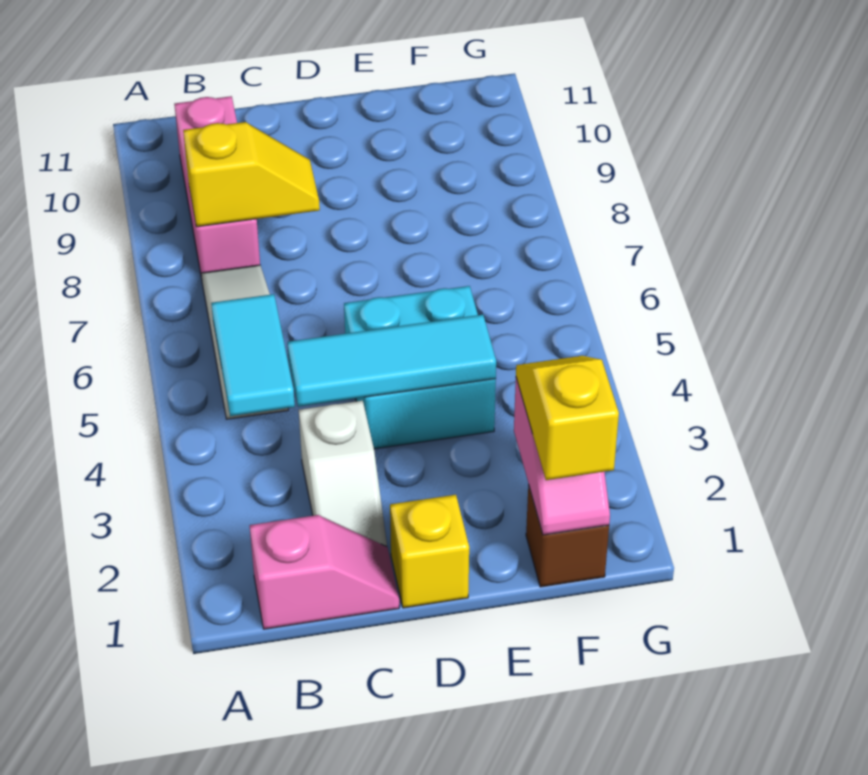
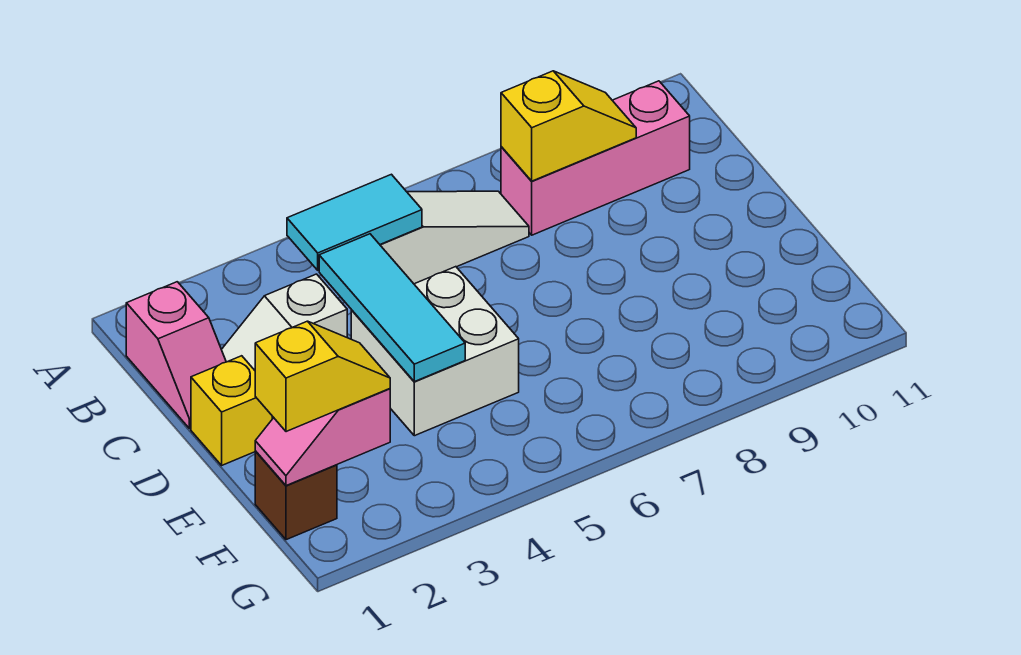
yellow slope B8:C8 level 2 top B -> yellow slope B8:B9 level 2 top 8
cyan brick D4:E5 level 1 -> white brick D4:E5 level 1

